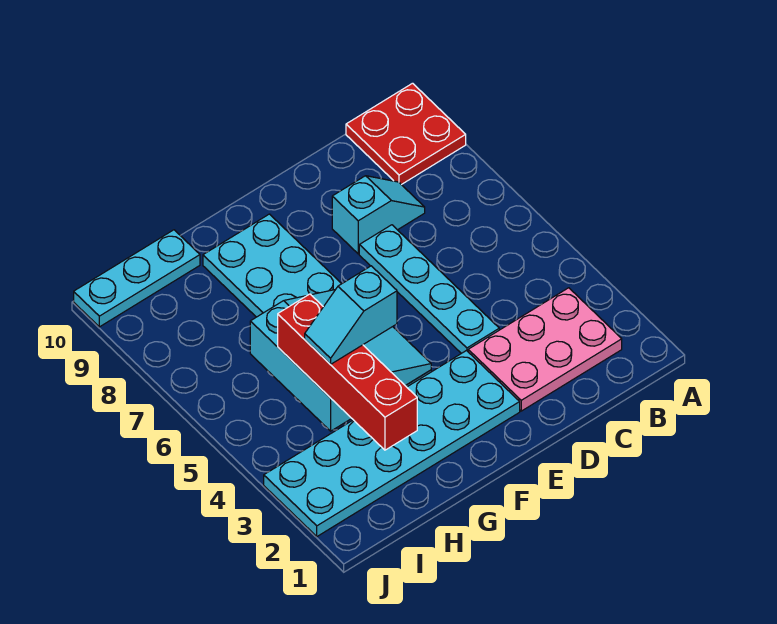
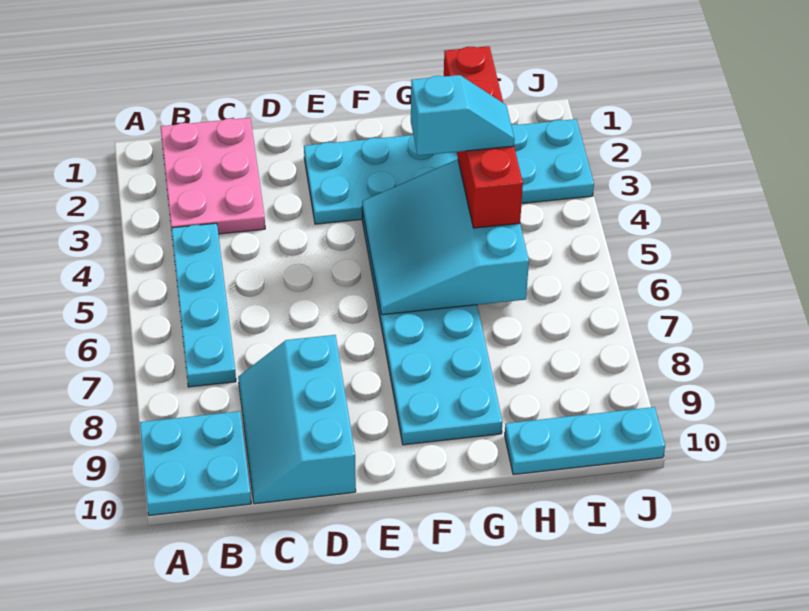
red plate A9:B10 level 1 -> cyan plate A9:B10 level 1
pink plate B2:D3 level 1 -> pink plate B1:C3 level 1
cyan slope C8:D8 level 1 top D -> cyan slope C8:D10 level 1 top D
cyan plate D4:D7 level 1 -> cyan plate B4:B7 level 1

